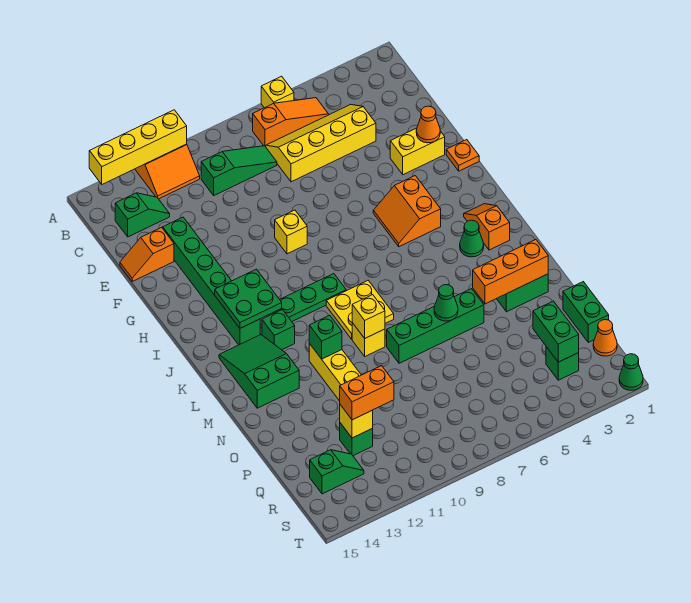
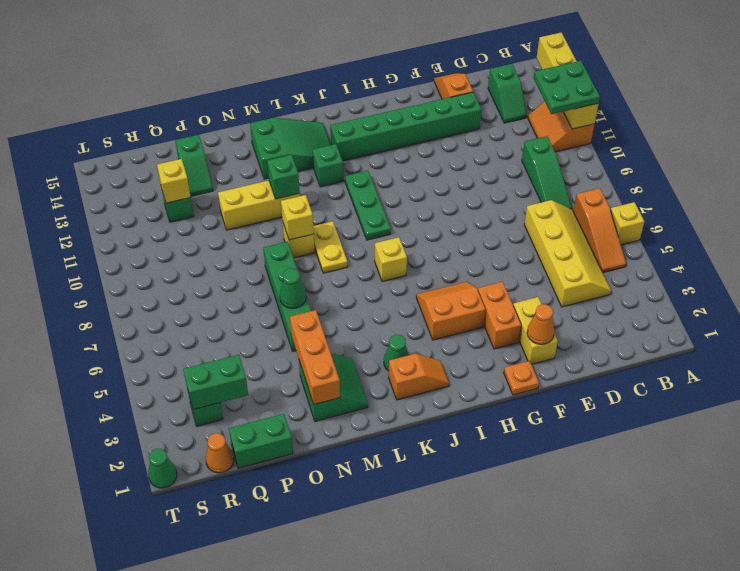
yellow brick G9 level 1 -> yellow brick J7 level 1
green plate I12:J13 level 2 -> green plate A11:B12 level 3
yellow plate K8:L9 level 1 -> yellow plate L8:L9 level 1
orange brick Q11:Q12 level 3 -> orange brick G3:G4 level 1
green slope R13:R14 level 1 top 14 -> green slope P13:P14 level 1 top 14

